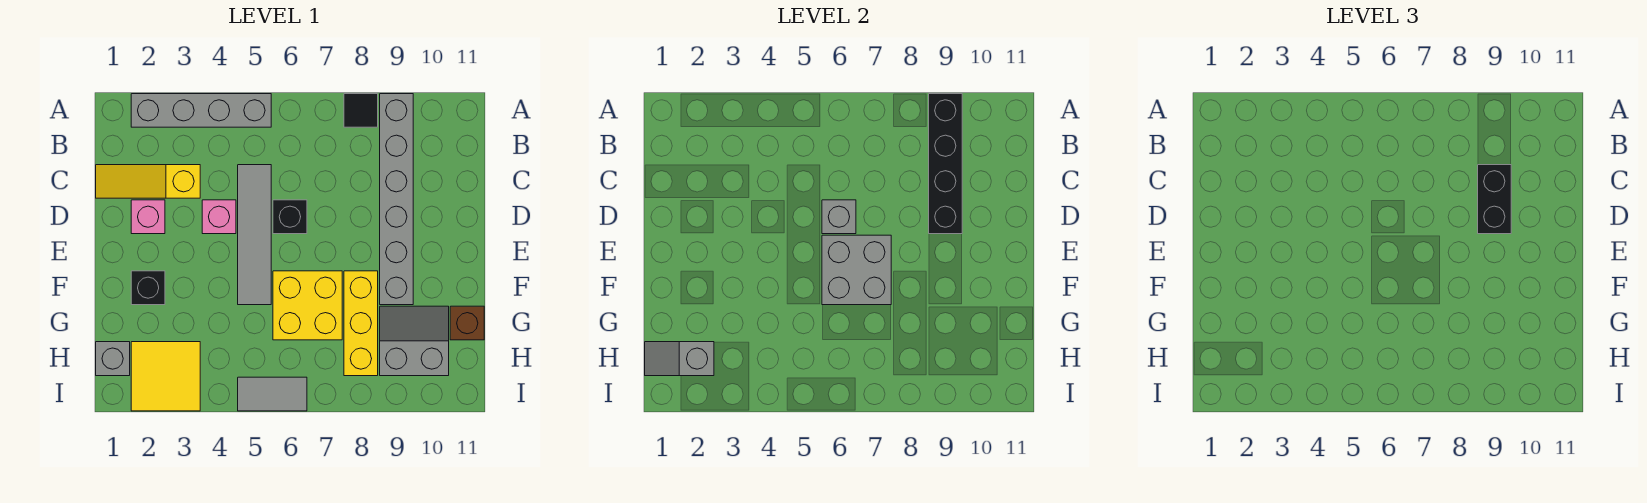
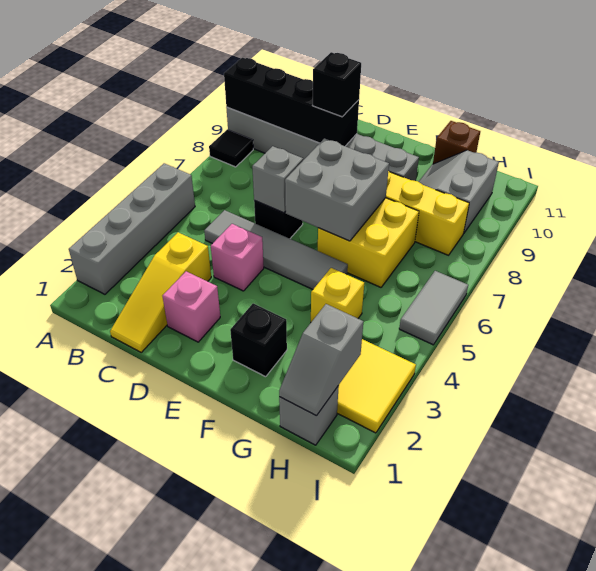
black brick C9:D9 level 3 -> black brick D9 level 3
none -> yellow brick G4 level 1

